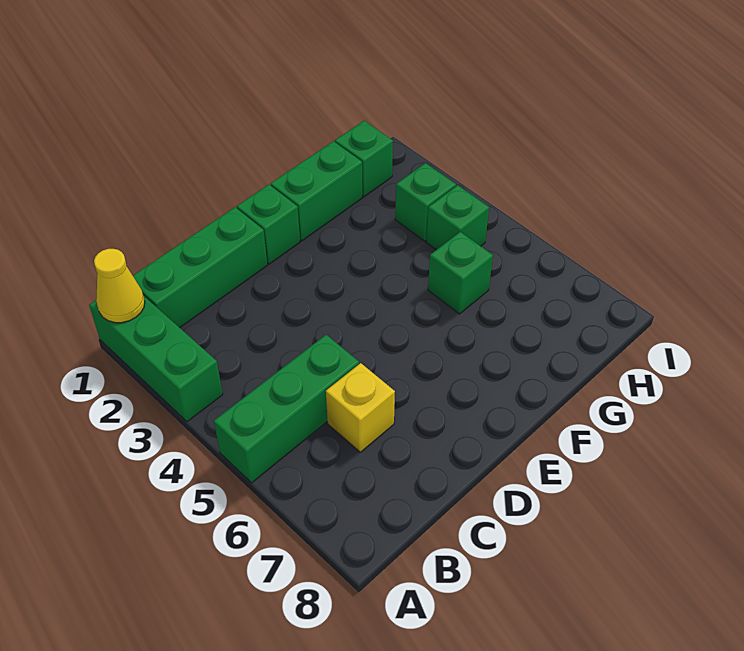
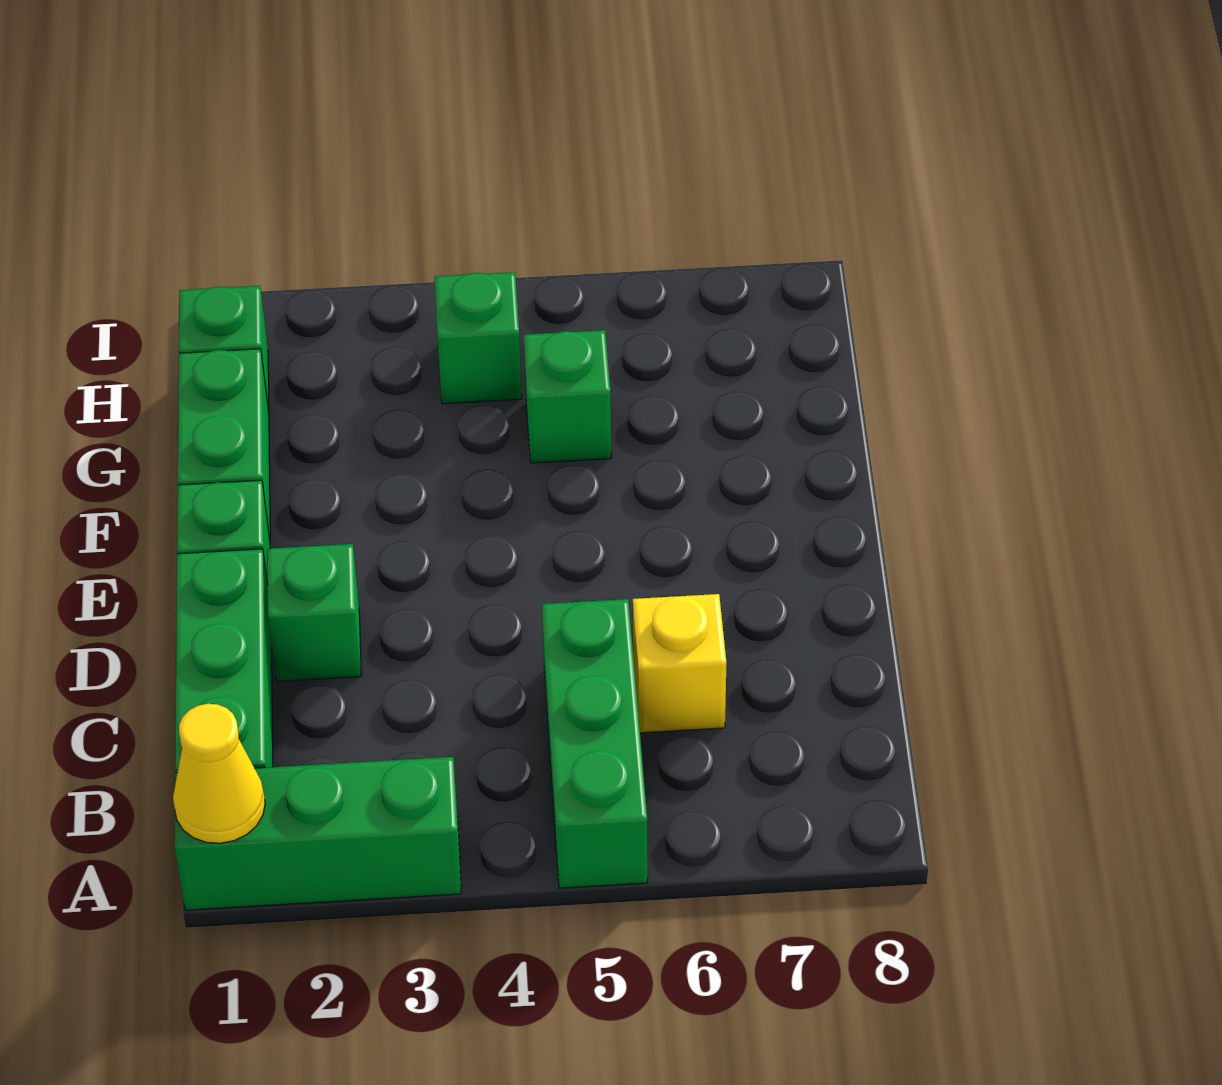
green brick H3 level 1 -> green brick D2 level 1

